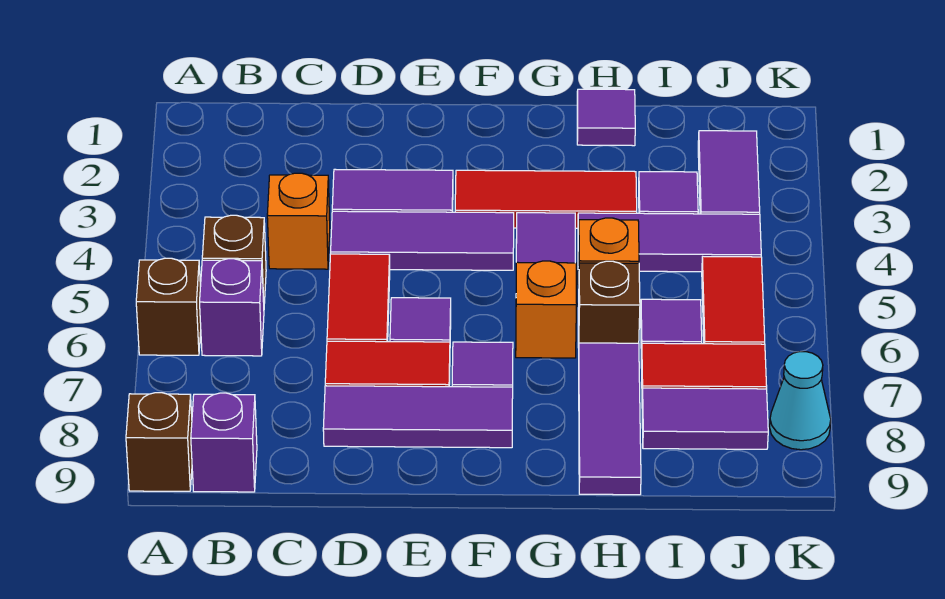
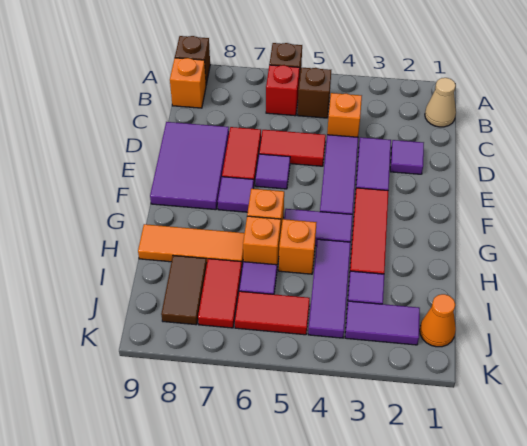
none -> tan cone B1 level 1
purple brick B6 level 1 -> red brick B6 level 1
purple brick B9 level 1 -> orange brick B9 level 1
purple tile D8:F8 level 1 -> purple tile D8:F9 level 1
purple tile H1 level 1 -> purple tile D2 level 1
brown brick H6 level 1 -> orange brick H6 level 1
purple tile H7:H9 level 1 -> orange tile H7:H9 level 1
purple tile I8:J8 level 1 -> brown tile I8:J8 level 1
none -> orange cone J1 level 1
cyan cone K8 level 1 -> none

